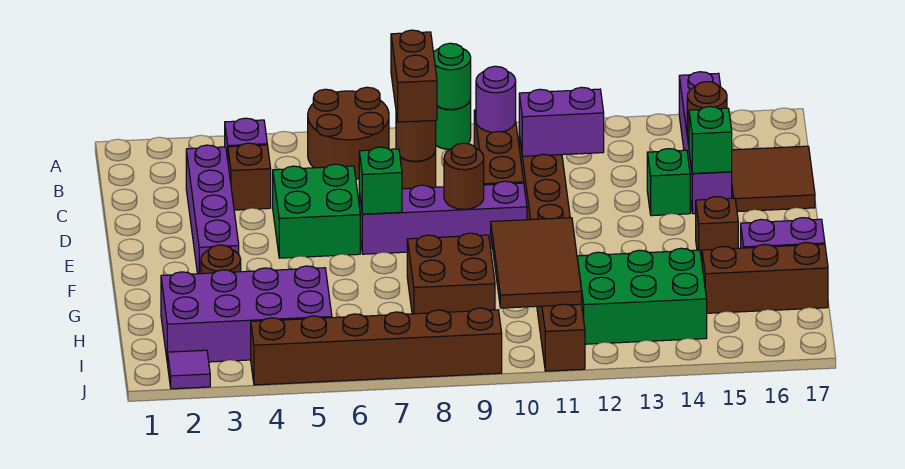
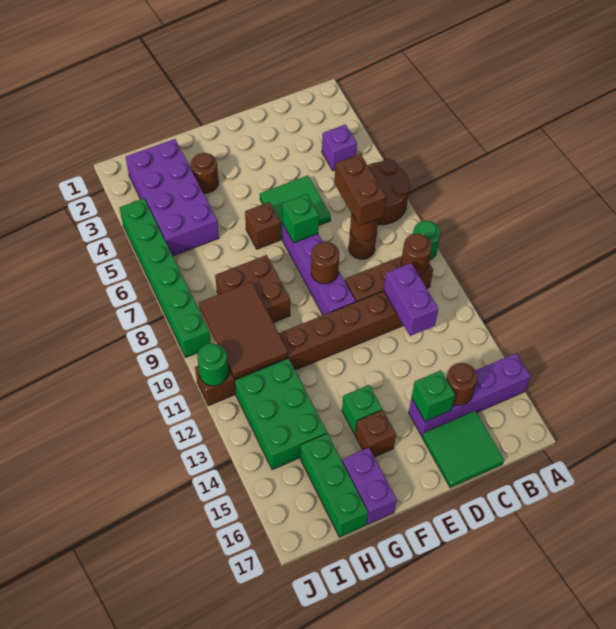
green round brick A9 level 2 -> green round brick J11 level 2
brown brick B8:C8 level 3 -> brown brick C7:C8 level 3
purple round brick B10 level 2 -> brown round brick B10 level 2
purple brick C3:F3 level 1 -> none
brown brick C4 level 1 -> brown brick F6 level 1
brown tile C16:D17 level 1 -> green tile C16:D17 level 1
green brick D5:E6 level 1 -> green tile D5:E6 level 1
green brick D14 level 1 -> green brick F14 level 1
brown tile G10:I11 level 2 -> brown tile H9:I11 level 2
brown brick H15:H17 level 1 -> green brick H15:H17 level 1
purple tile J2 level 1 -> none
brown brick J4:J9 level 1 -> green brick J4:J9 level 1

